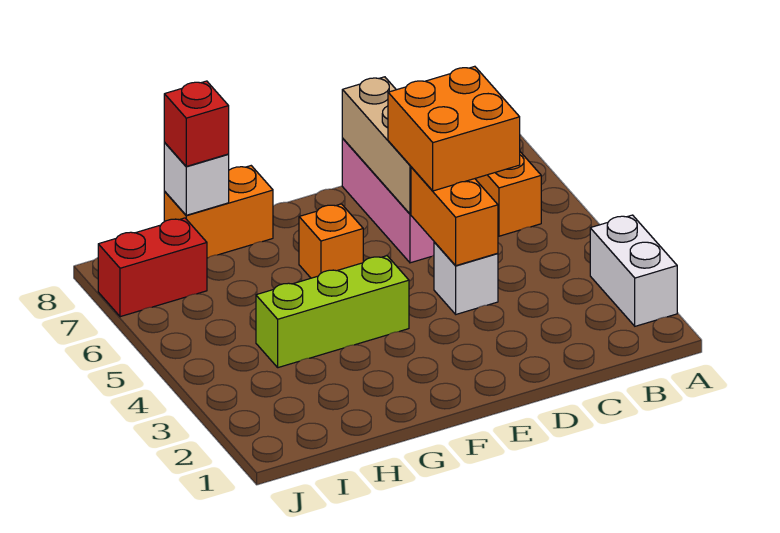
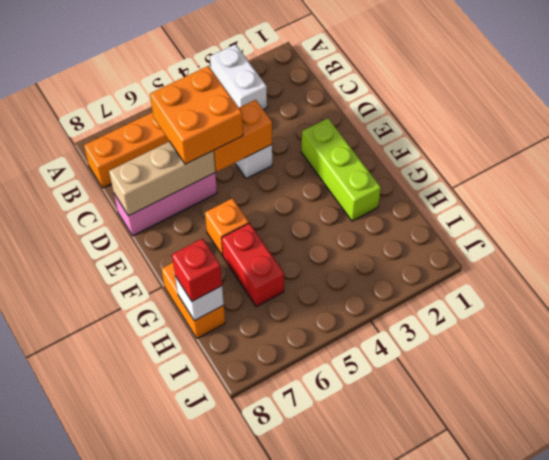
white brick A2:A3 level 1 -> white brick A3:B3 level 1
lime brick F4:H4 level 1 -> lime brick E2:G2 level 1
red brick I7:J7 level 1 -> red brick G6:H6 level 1

